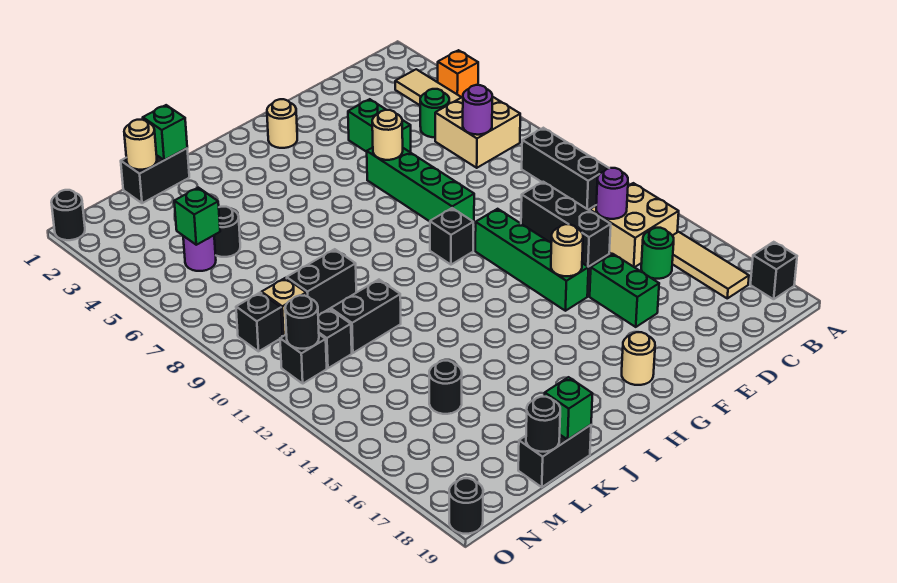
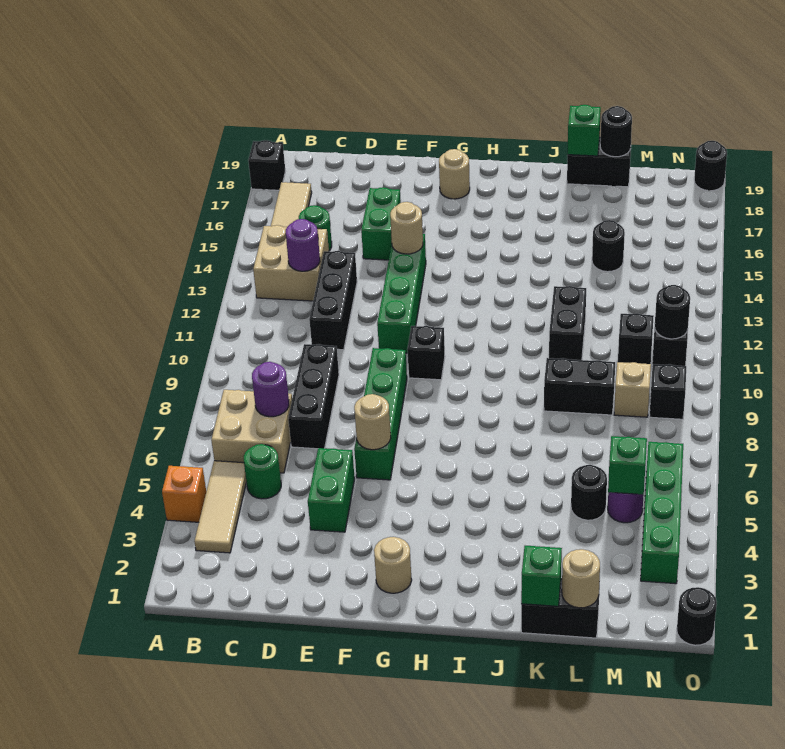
black brick B9:B11 level 1 -> black brick D7:D9 level 1
black brick K11:L11 level 1 -> black brick K11:K12 level 1
none -> green brick N3:N6 level 1

